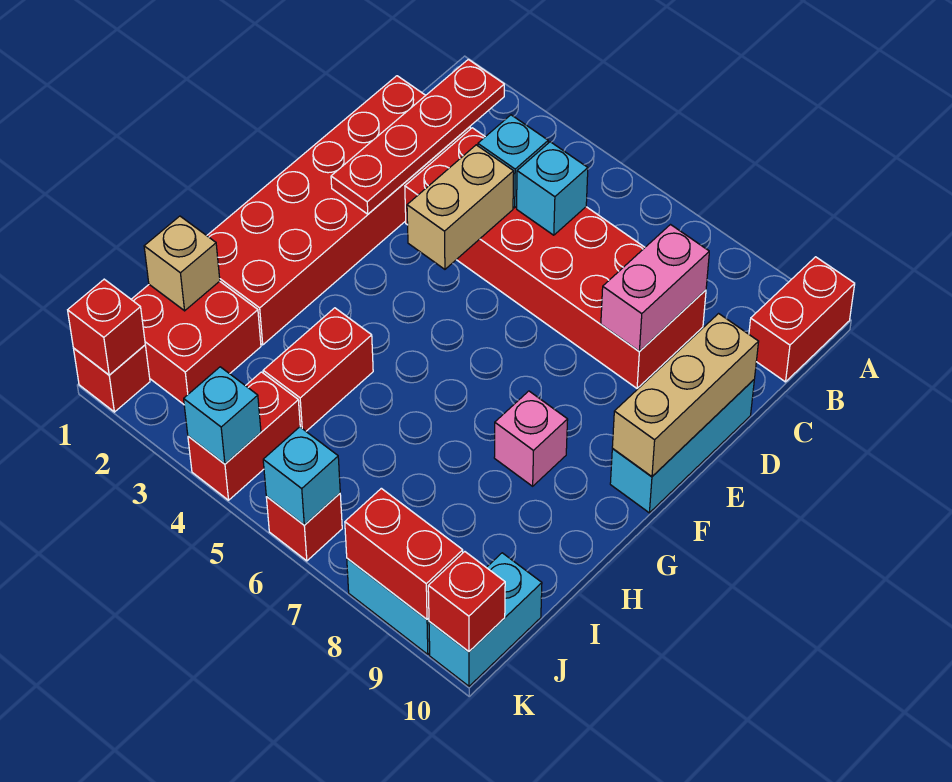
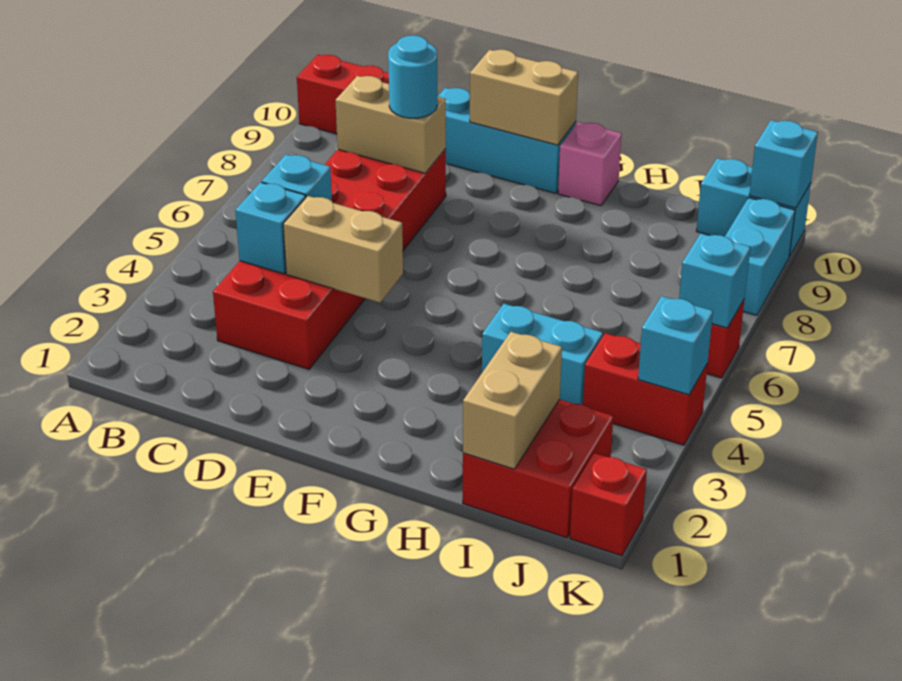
red plate B2:E2 level 2 -> none
red brick C1:H2 level 1 -> none
pink brick C8:D8 level 2 -> tan brick C8:D8 level 2
none -> cyan round brick D8 level 3
tan brick D10:F10 level 2 -> tan brick E10:F10 level 2
pink brick G8 level 1 -> pink brick G10 level 1
red brick H4:I4 level 1 -> cyan brick H4:I4 level 1
tan brick I1 level 2 -> tan brick I1:I2 level 2
red brick K1 level 2 -> none
red brick K8:K9 level 2 -> none
red brick K10 level 2 -> cyan brick K10 level 2

